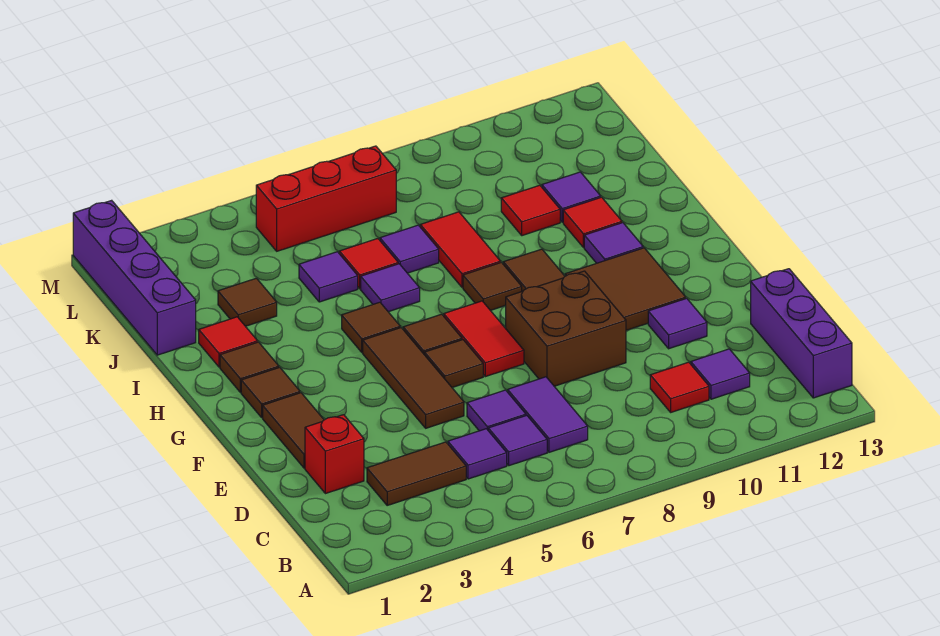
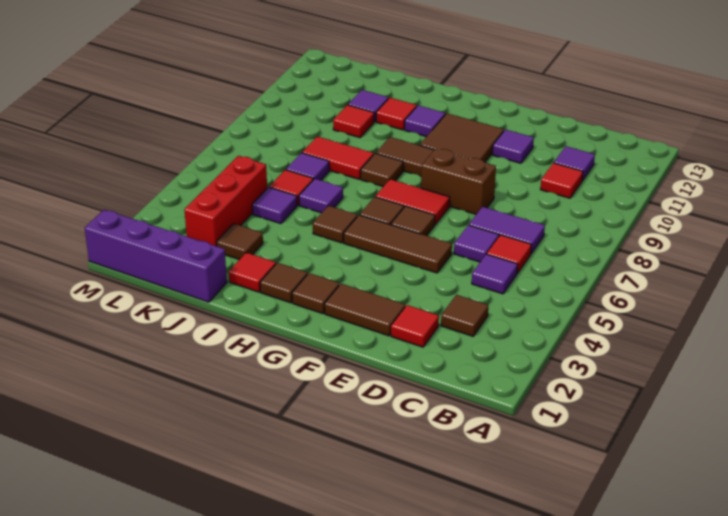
purple brick B13:D13 level 1 -> none
brown tile C3:C4 level 1 -> brown tile C3 level 1
purple tile C6 level 1 -> red tile C6 level 1
red brick D2 level 1 -> red tile D2 level 1
brown brick E8:F9 level 1 -> brown brick E8:F8 level 1
red brick L5:L7 level 1 -> red brick K3:K5 level 1

